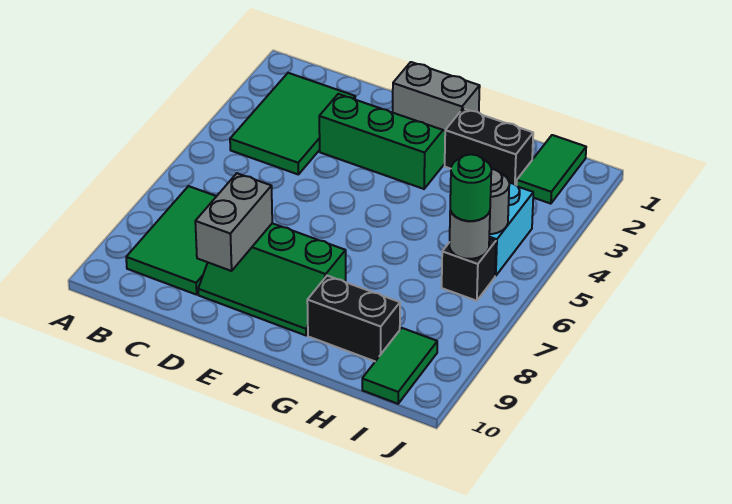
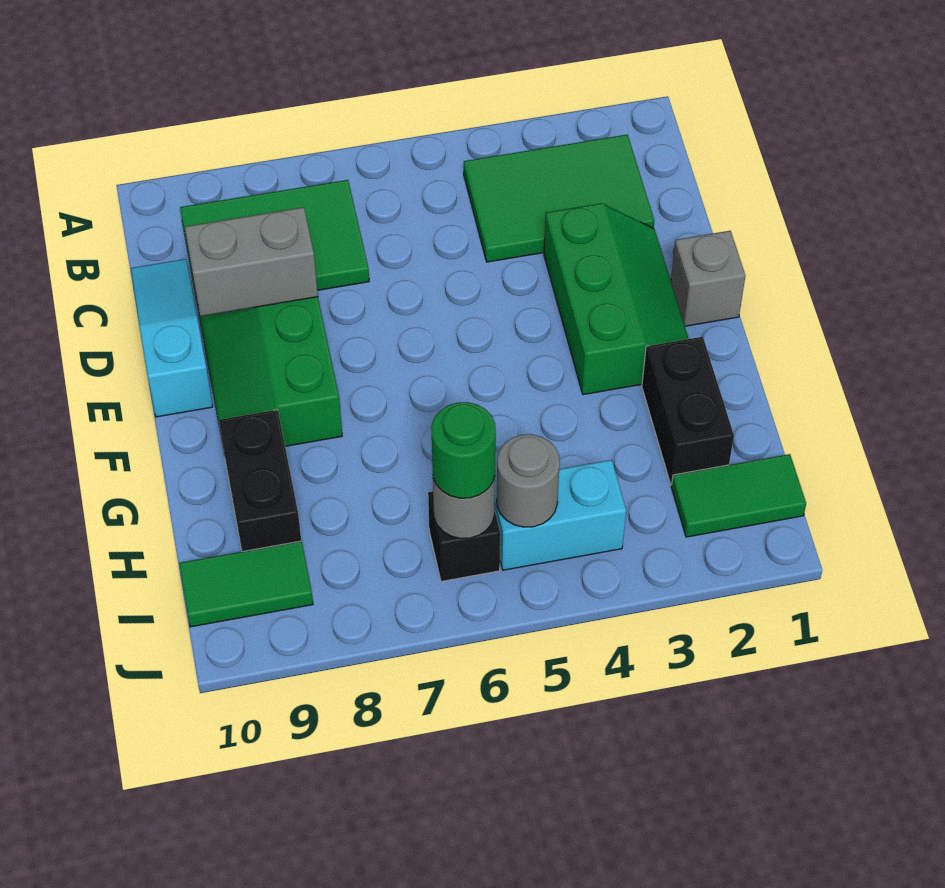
none -> cyan slope C10:E10 level 1 top E
grey brick E1:F1 level 1 -> grey brick E1 level 1

